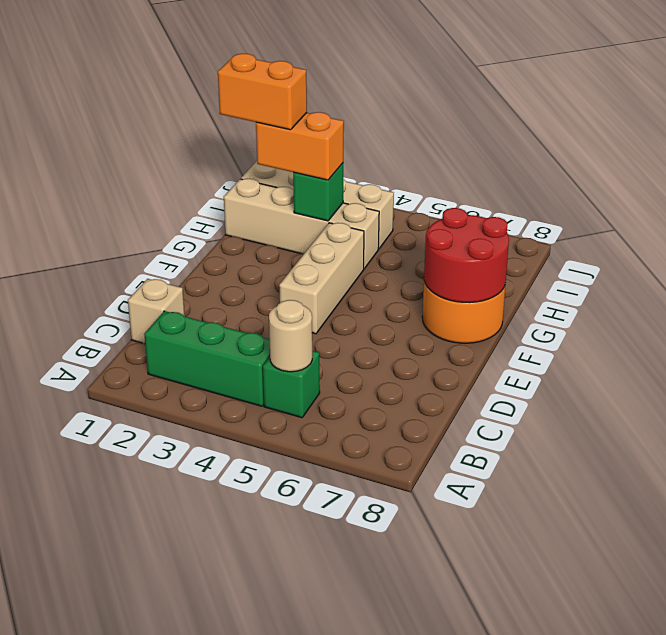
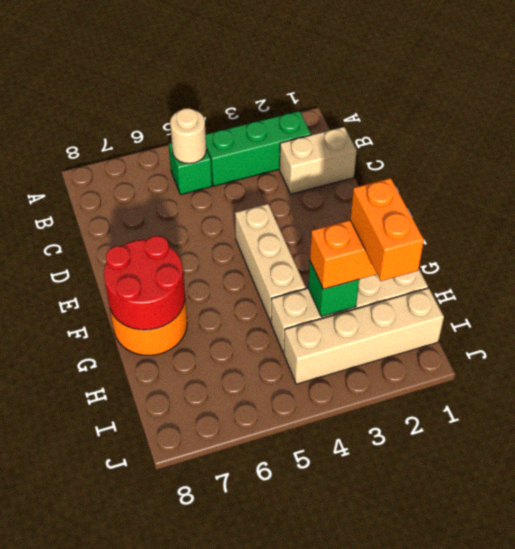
tan brick C1 level 1 -> tan brick C1:C2 level 1
orange brick H1:H2 level 4 -> orange brick H2:I2 level 4

